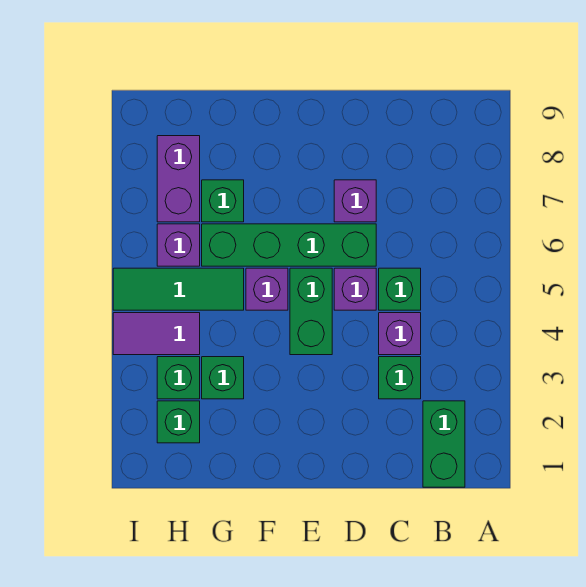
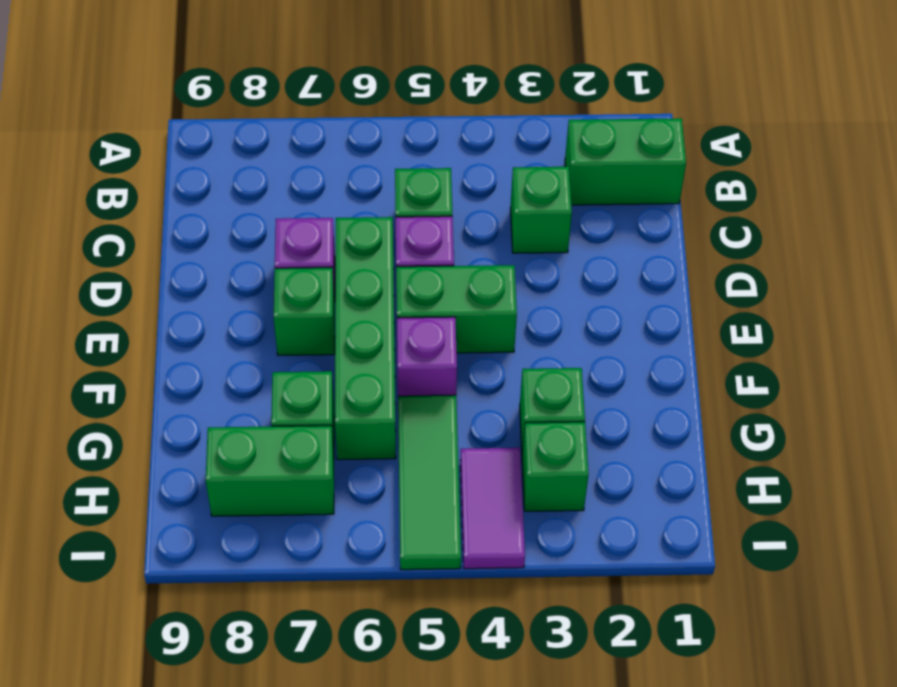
purple brick C4 level 1 -> none
green brick H2 level 1 -> green brick E7 level 1
purple brick H6 level 1 -> none
purple brick H7:H8 level 1 -> green brick H7:H8 level 1

